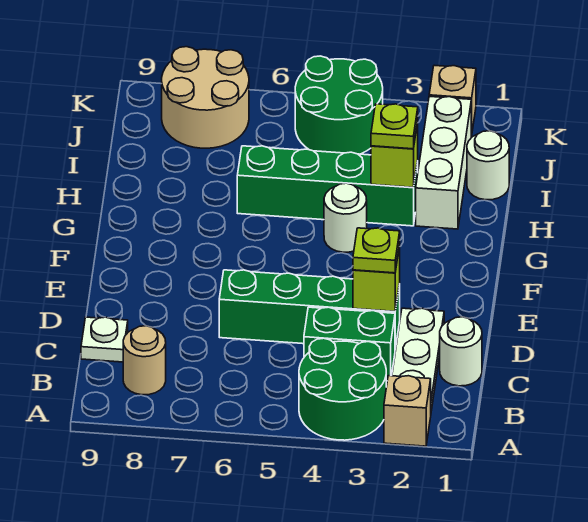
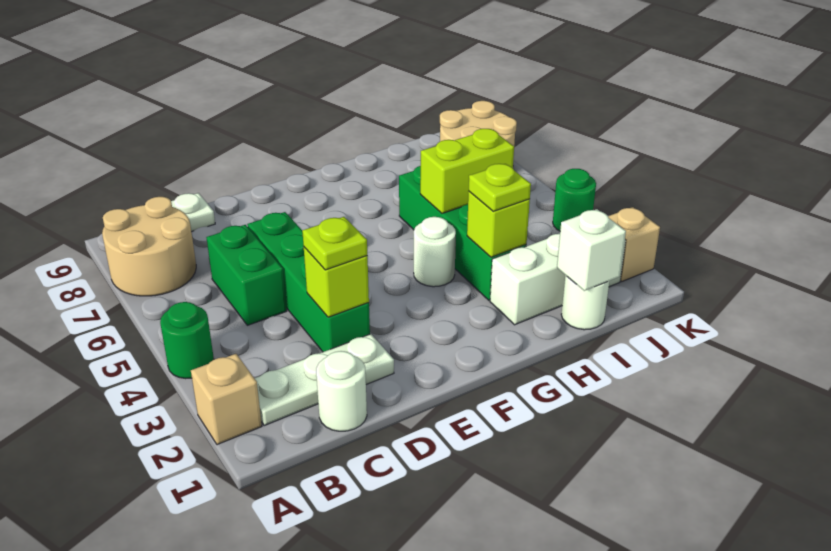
green round brick A3:B4 level 1 -> green round brick A4 level 1
tan round brick B8 level 1 -> tan round brick A7:B8 level 1
green brick C3:C4 level 1 -> green brick C5:C6 level 1
none -> lime brick H5:I5 level 2
none -> white brick I1 level 2
green round brick J4:K5 level 1 -> green round brick K4 level 1

